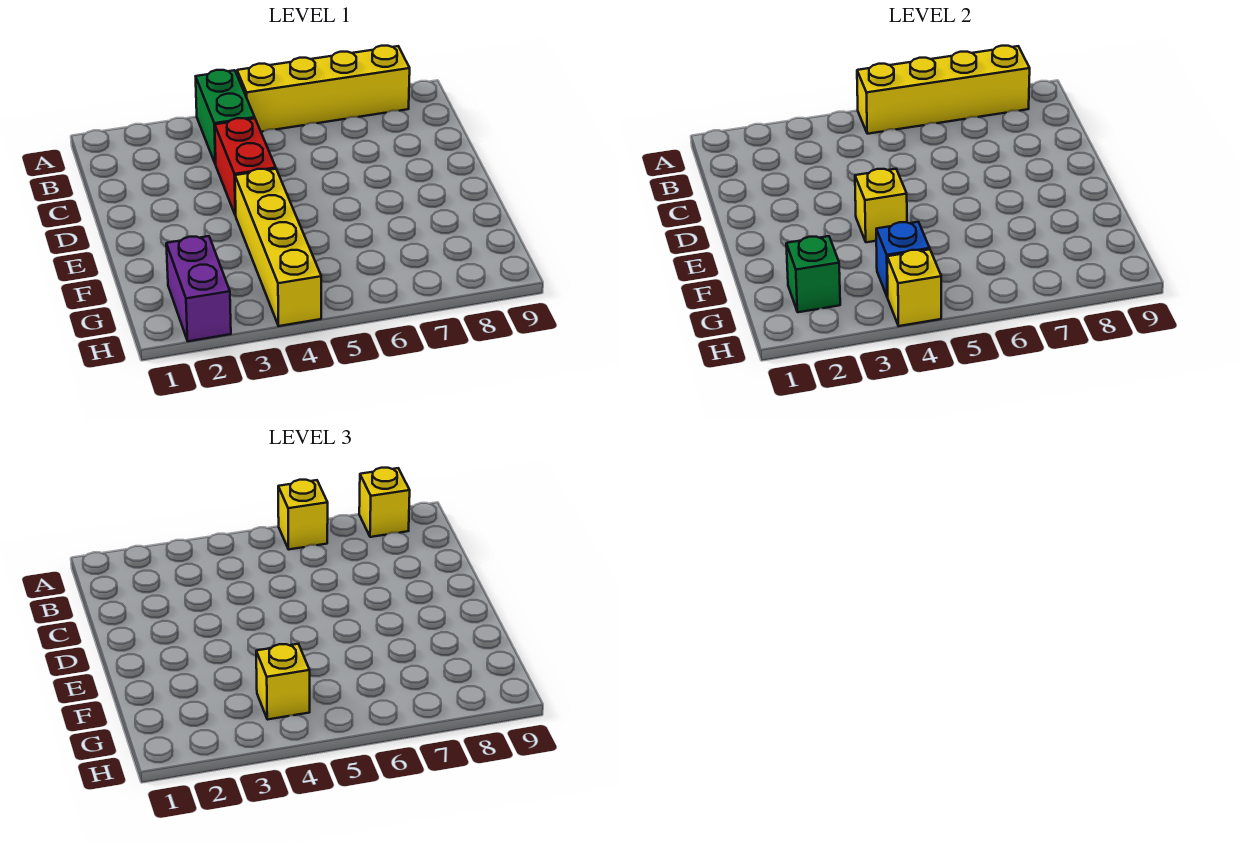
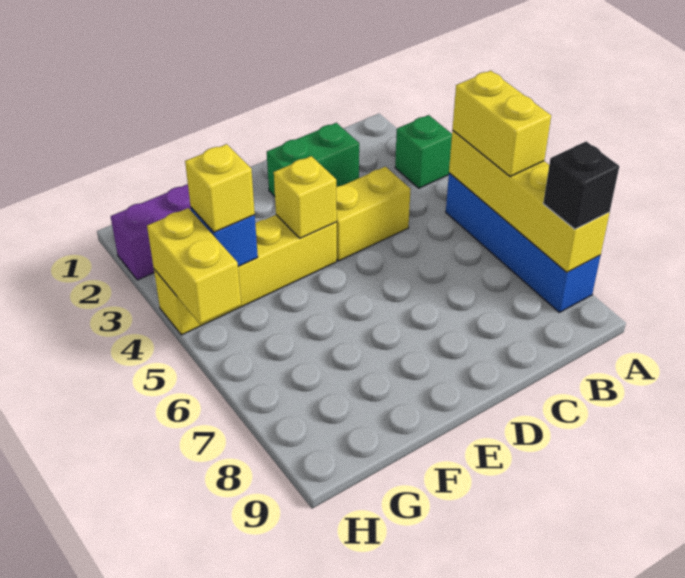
green brick A4:B4 level 1 -> green brick C2:D2 level 1
yellow brick A5:A8 level 1 -> blue brick A5:A8 level 1
yellow brick A6 level 3 -> yellow brick A5:A6 level 3
yellow brick A8 level 3 -> black brick A8 level 3
red brick C4:D4 level 1 -> yellow brick C4:D4 level 1
green brick G2 level 2 -> green brick A3 level 1
yellow brick H4 level 2 -> yellow brick H4:H5 level 2

